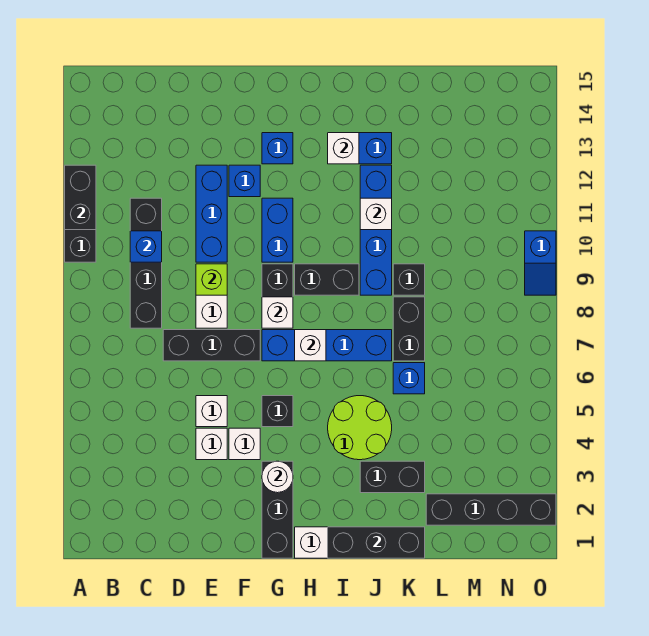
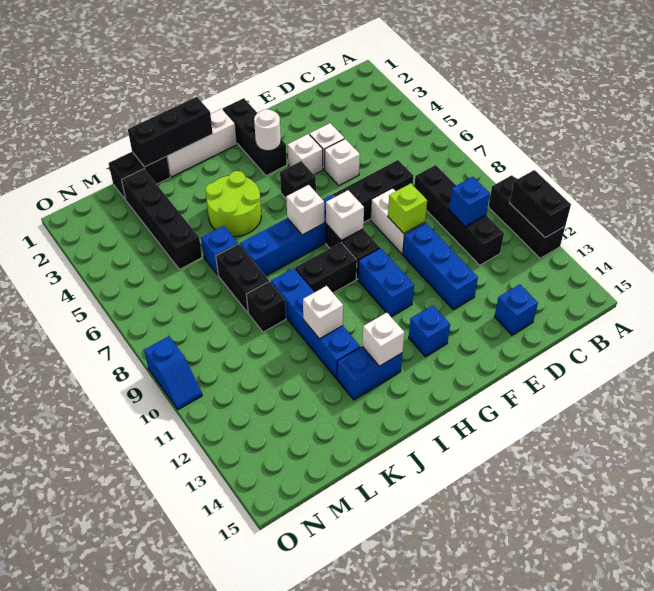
blue brick F12 level 1 -> blue brick D14 level 1
black brick J3:K3 level 1 -> black brick K1:L1 level 1
black brick L2:O2 level 1 -> black brick L2:L5 level 1
blue slope O9:O10 level 1 top 10 -> blue slope O9:O10 level 1 top 9

